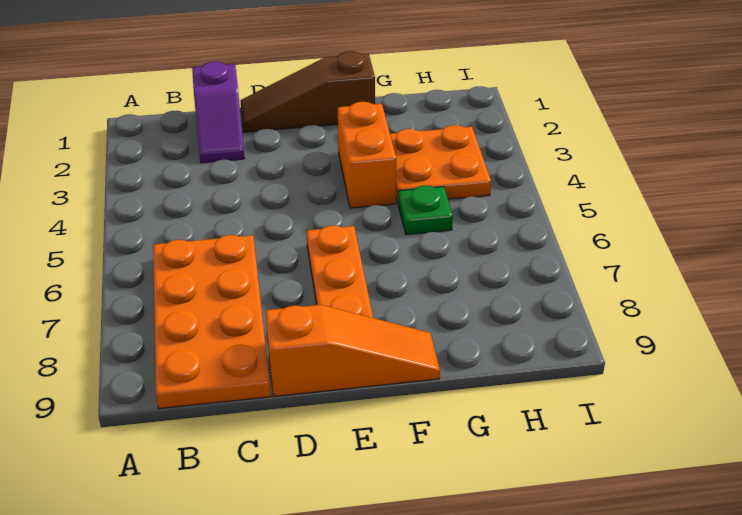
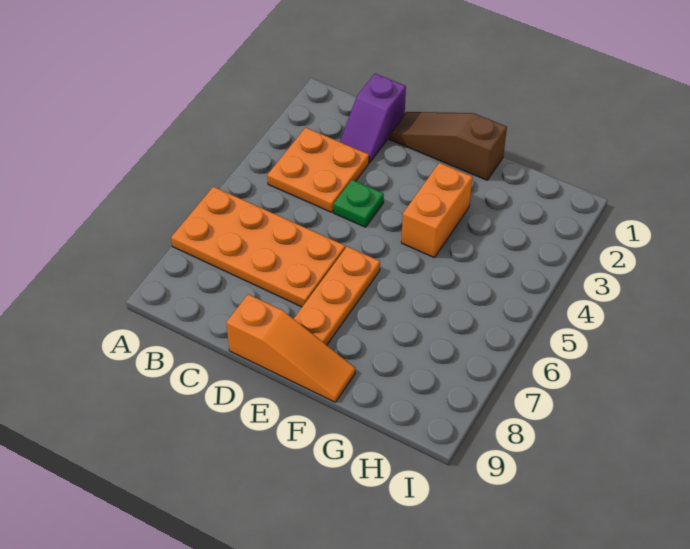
orange plate B6:C9 level 1 -> orange plate A6:D7 level 1
orange plate G3:H4 level 1 -> orange plate B3:C4 level 1
green plate G5 level 1 -> green plate D4 level 1

